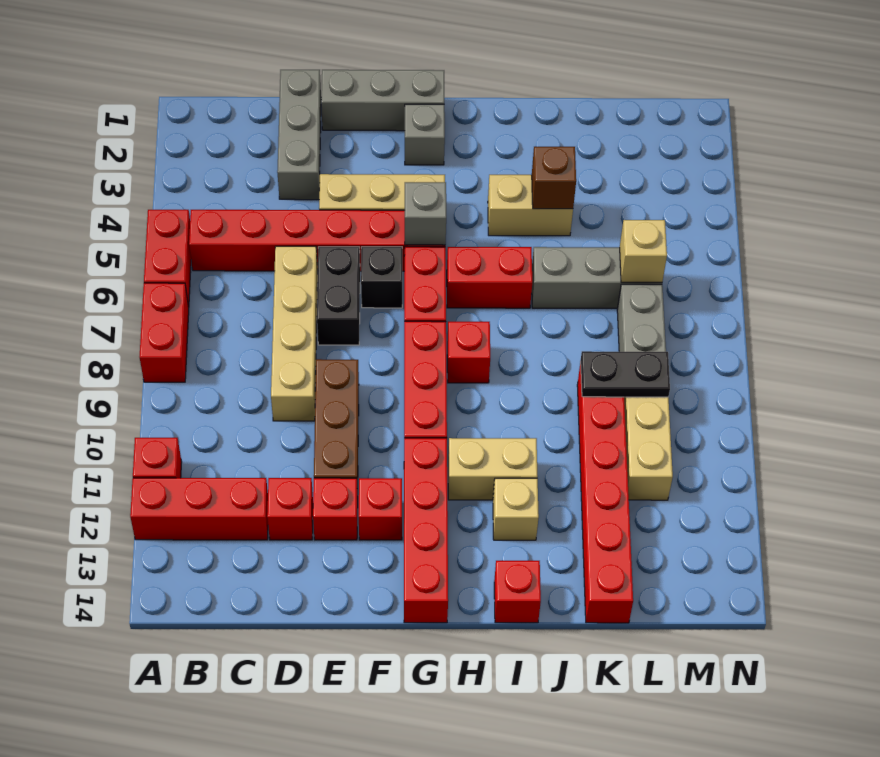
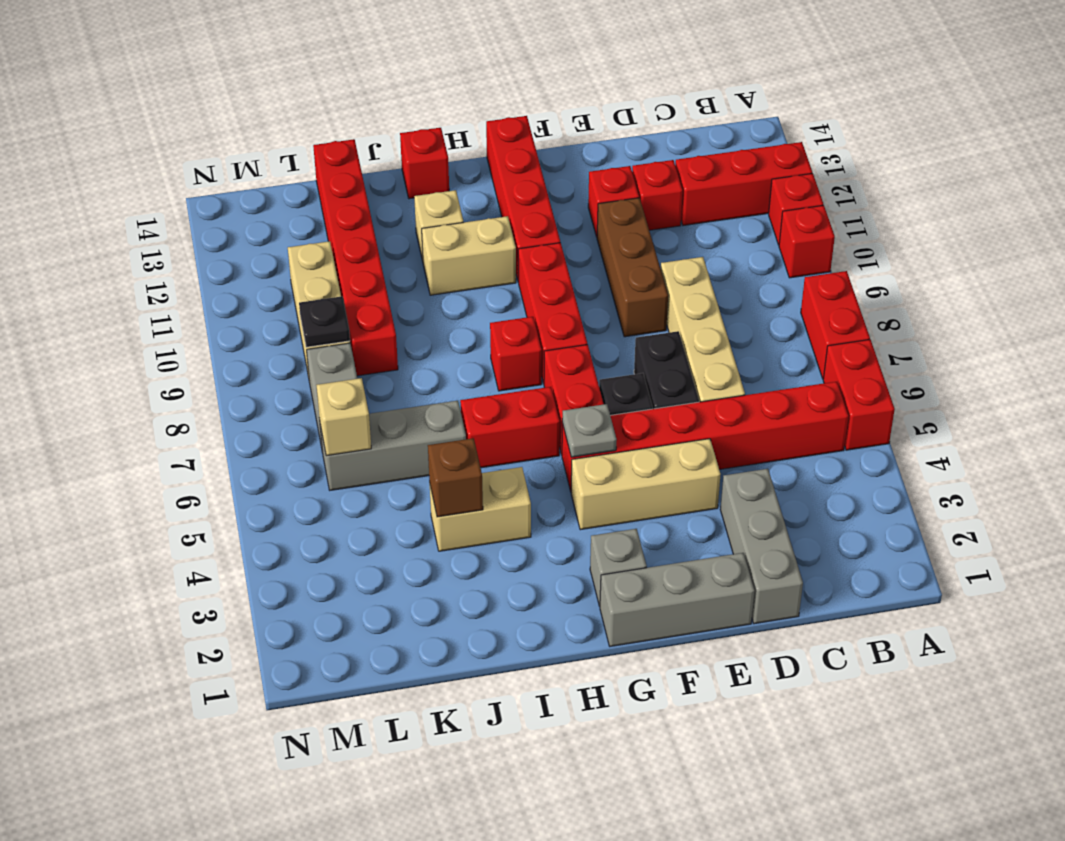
red brick F12 level 1 -> red brick A10 level 1
grey brick G5 level 2 -> grey plate G5 level 2
black plate K9:L9 level 2 -> black plate L9 level 2

